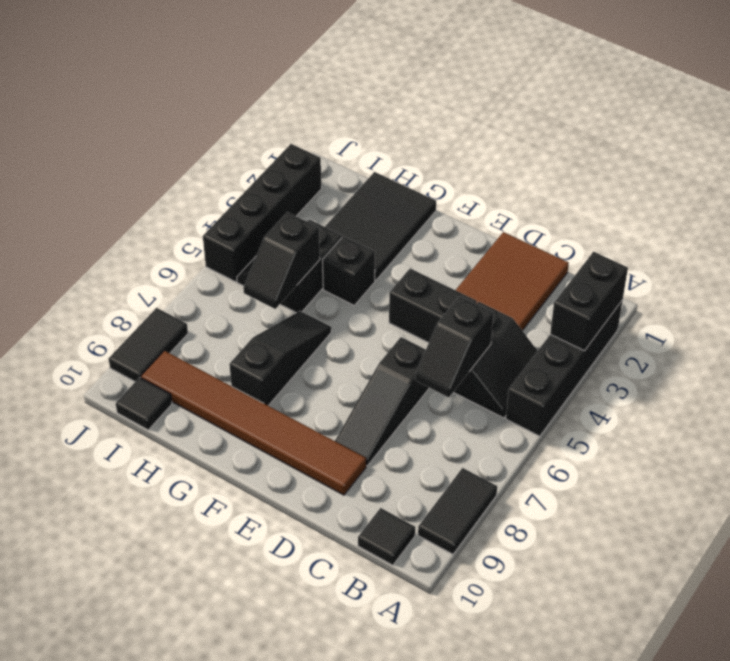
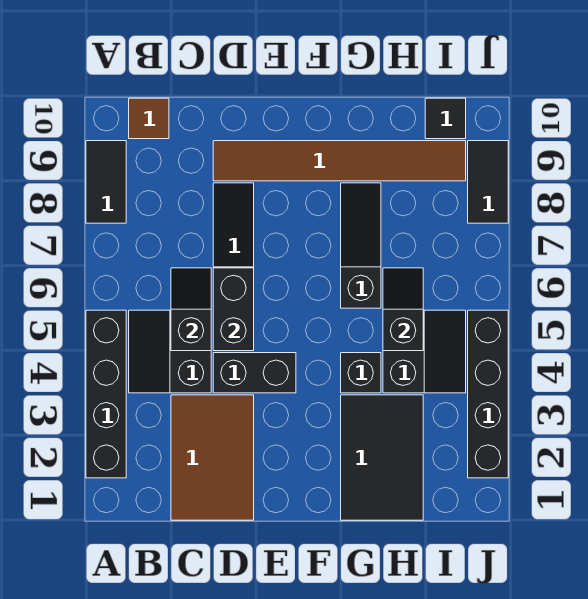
black brick A2:A3 level 2 -> black brick D5:D6 level 2
black tile B10 level 1 -> brown tile B10 level 1
black slope G6:G8 level 1 top 8 -> black slope G6:G8 level 1 top 6

